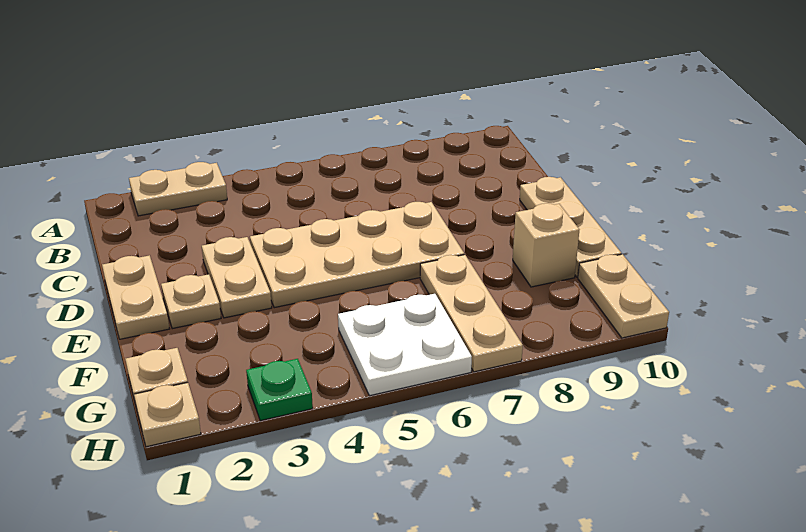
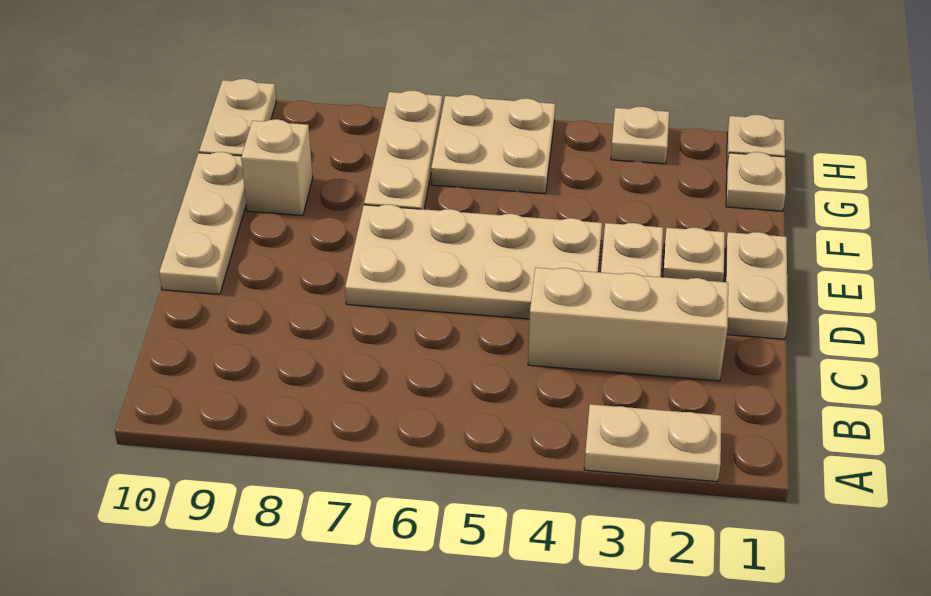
none -> tan brick C2:C4 level 1
white plate G5:H6 level 1 -> tan plate G5:H6 level 1
green plate H3 level 1 -> tan plate H3 level 1

